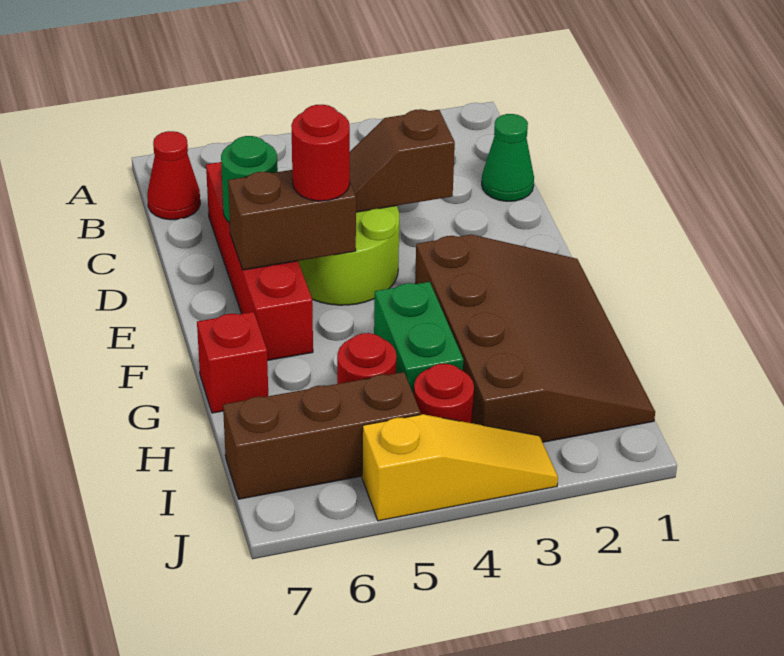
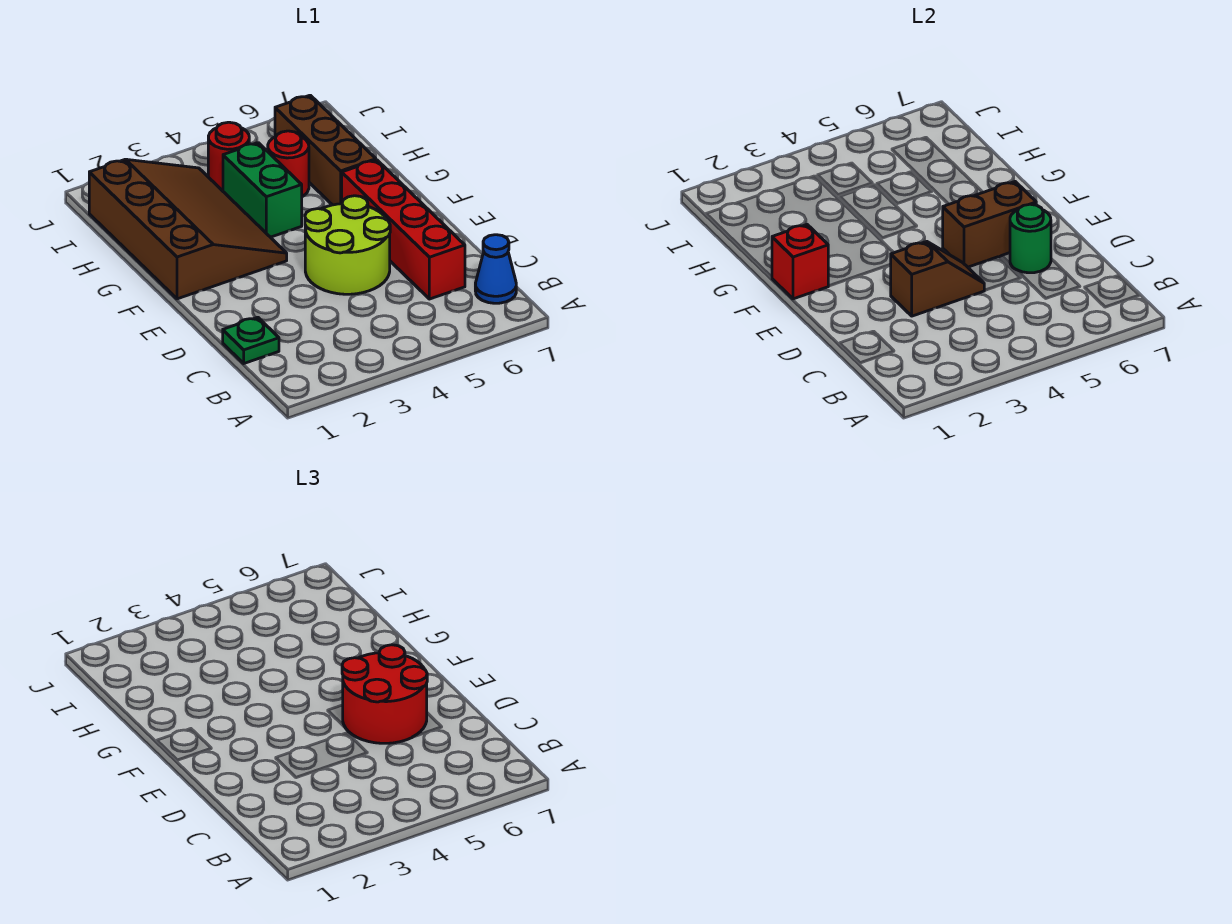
red cone B7 level 1 -> blue cone B7 level 1
green cone C1 level 1 -> green plate C1 level 1
red round brick E5 level 3 -> red round brick D5:E6 level 3
brown slope F1:I3 level 1 top 3 -> brown slope F1:I3 level 1 top 1
red brick G7 level 1 -> red brick F1 level 2
brown brick I5:I7 level 1 -> brown brick G6:I6 level 1
yellow slope J3:J5 level 1 top 5 -> none

